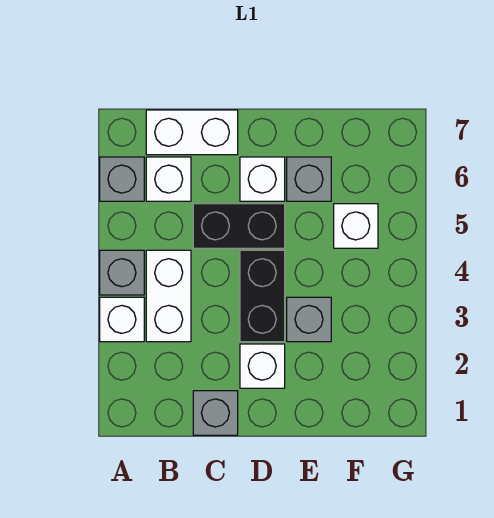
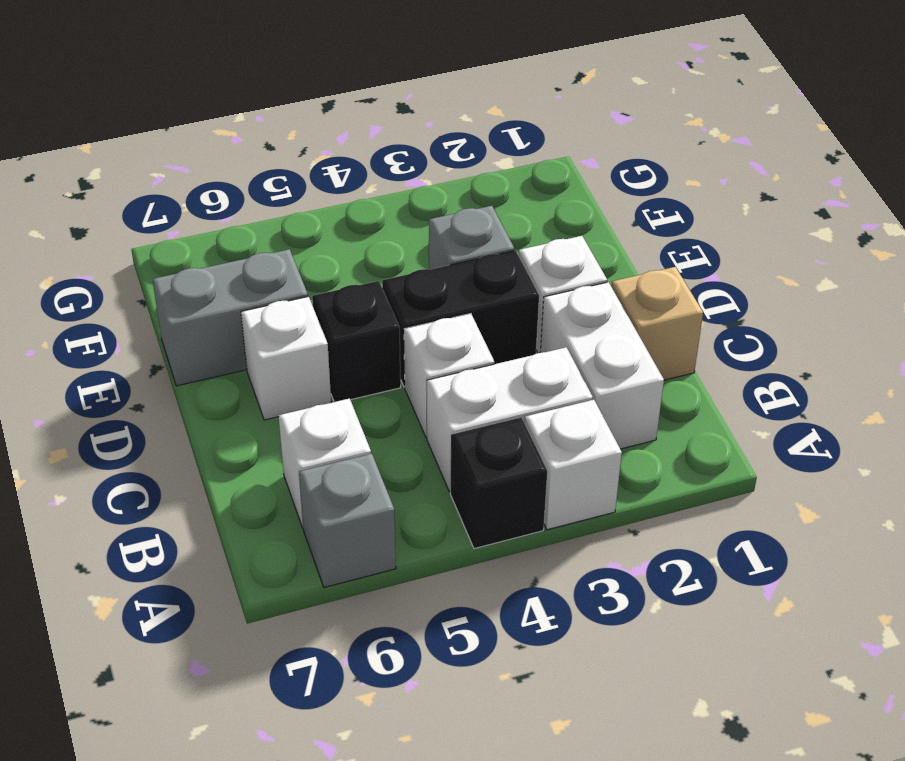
grey brick A4 level 1 -> black brick A4 level 1
white brick B7:C7 level 1 -> white brick B2:C2 level 1
grey brick C1 level 1 -> tan brick C1 level 1
black brick C5:D5 level 1 -> black brick D5 level 1
grey brick E6 level 1 -> grey brick E6:E7 level 1
white brick F5 level 1 -> white brick C4 level 1

